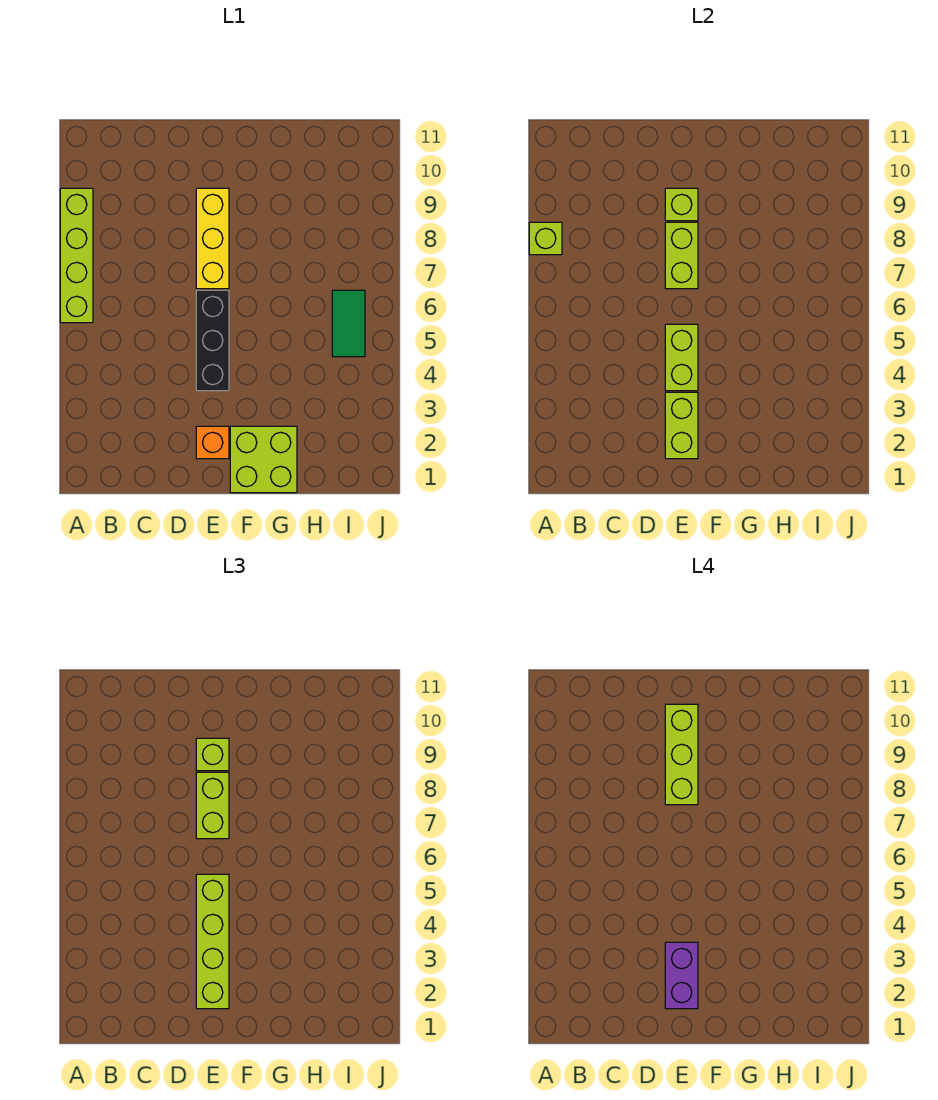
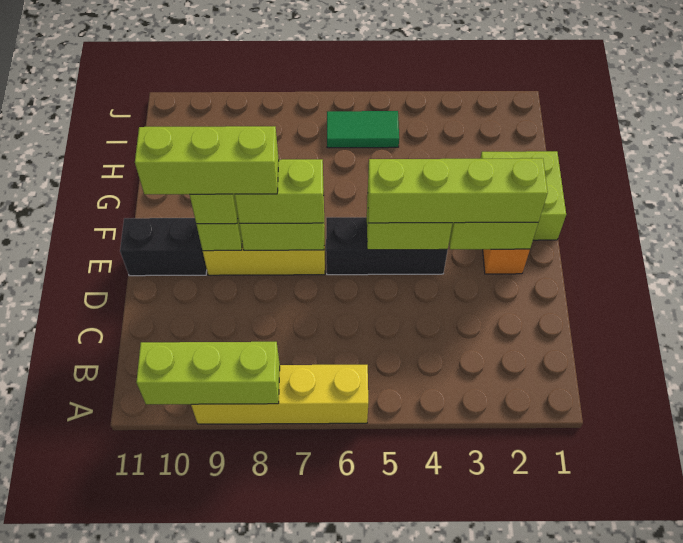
lime brick A6:A9 level 1 -> yellow brick A6:A9 level 1
lime brick A8 level 2 -> lime brick A8:A10 level 2
purple brick E2:E3 level 4 -> none
none -> black brick E10:E11 level 1

